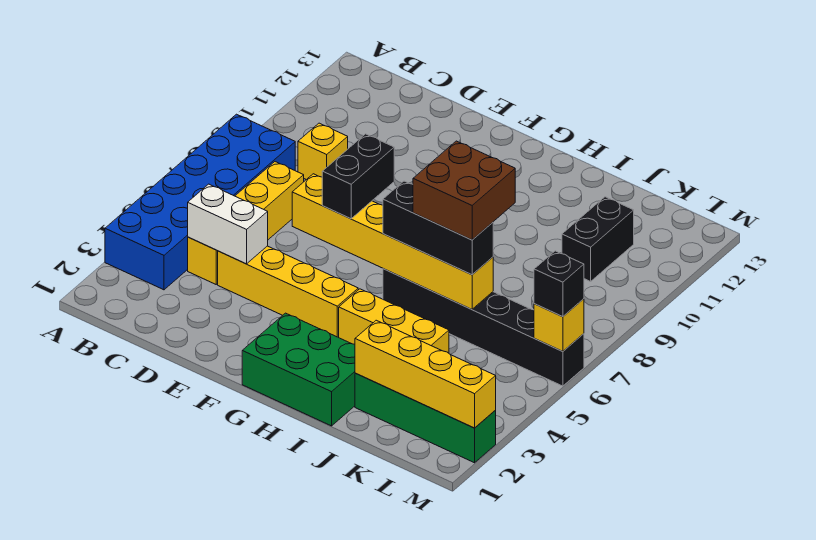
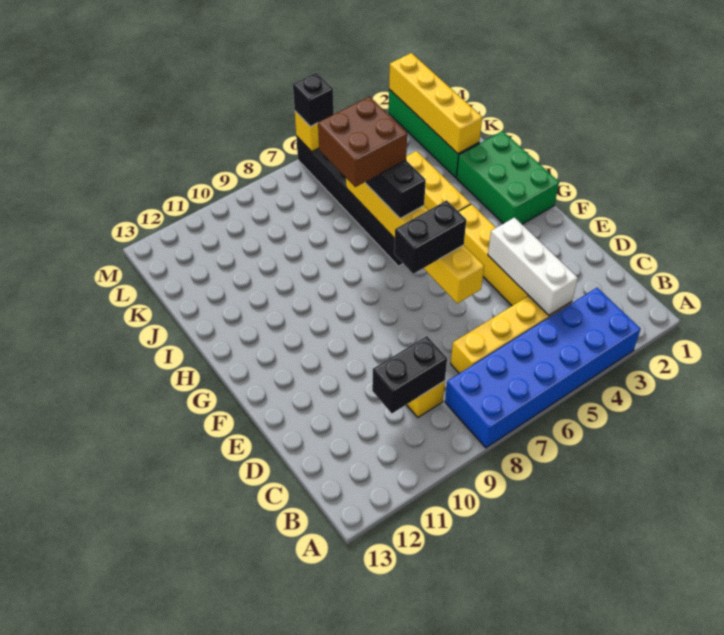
white brick C4:D4 level 2 -> white brick C4:E4 level 2
black brick K10:K11 level 1 -> black brick C9:C10 level 2

